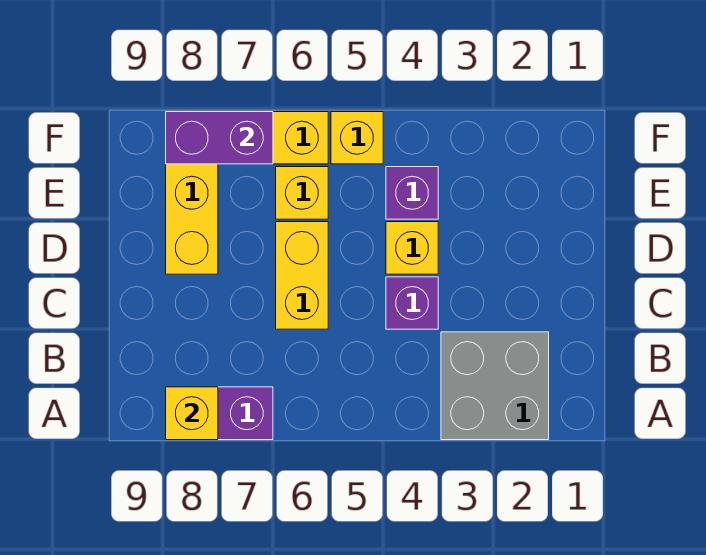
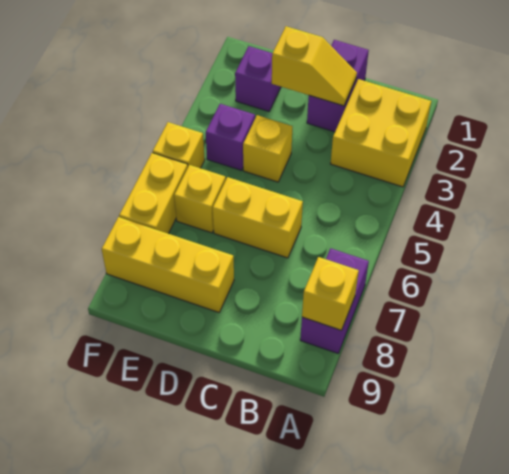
grey brick A2:B3 level 1 -> yellow brick A2:B3 level 1
none -> yellow slope C2:D2 level 2 top D
purple brick C4 level 1 -> purple brick E2 level 1
purple brick F7:F8 level 2 -> purple brick C1:C2 level 1

